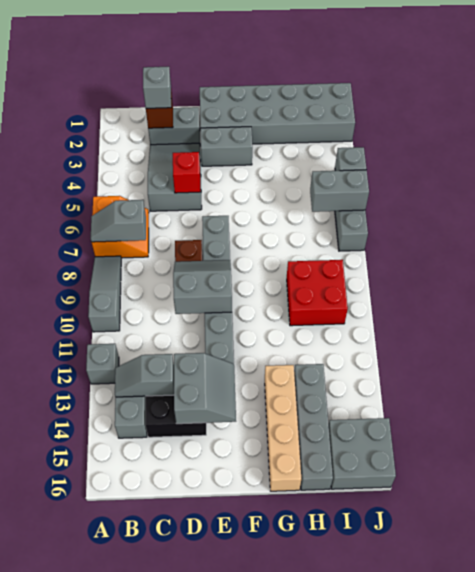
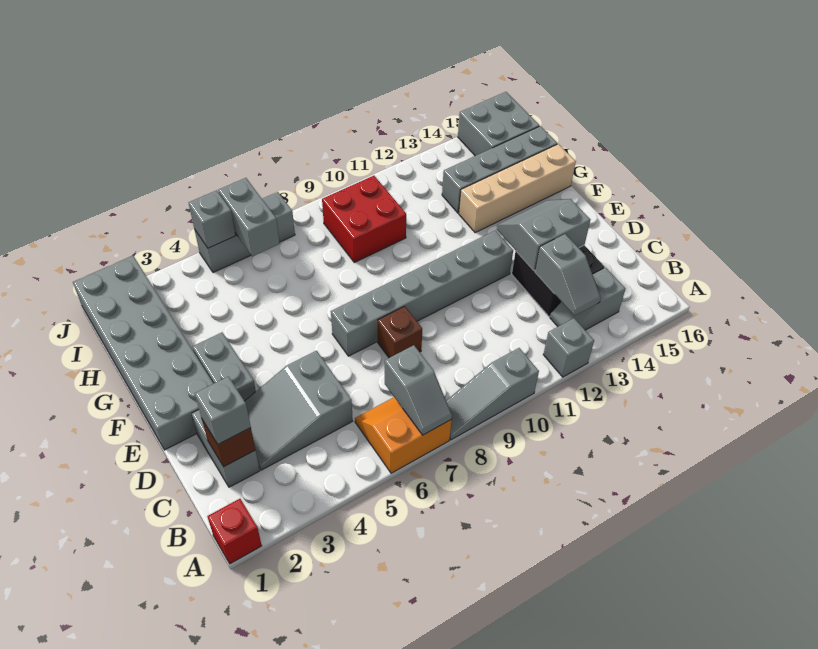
red brick D5 level 2 -> red brick A1 level 1
grey slope D9:E10 level 2 top 10 -> none

